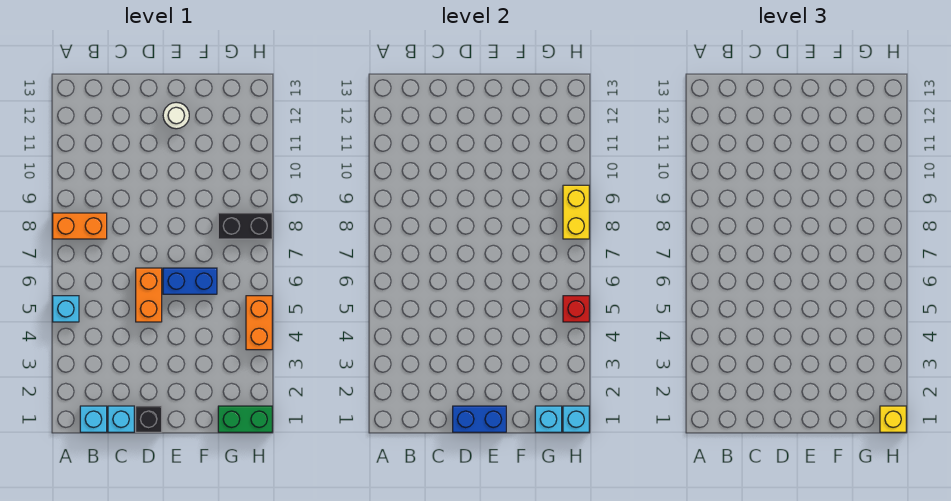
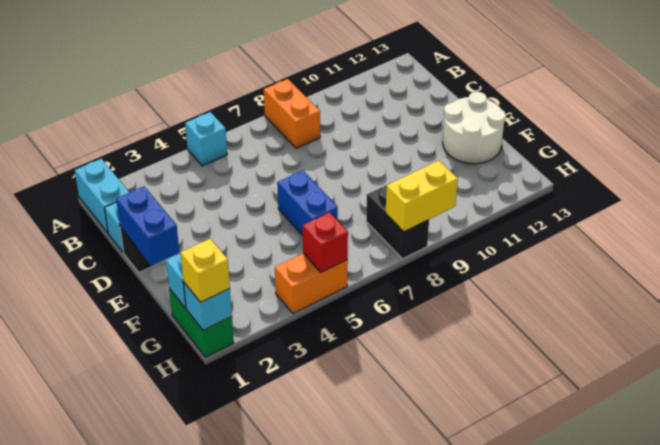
cyan brick B1 level 1 -> cyan brick A1:B1 level 1
orange brick D5:D6 level 1 -> none
white round brick E12 level 1 -> white round brick E12:F13 level 1

